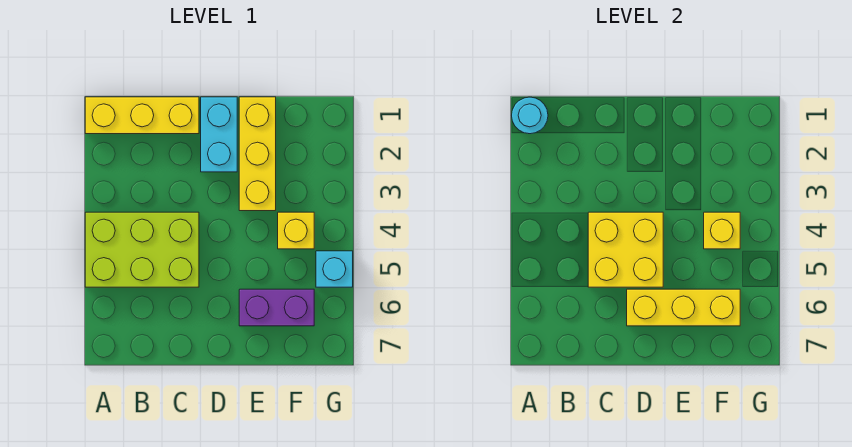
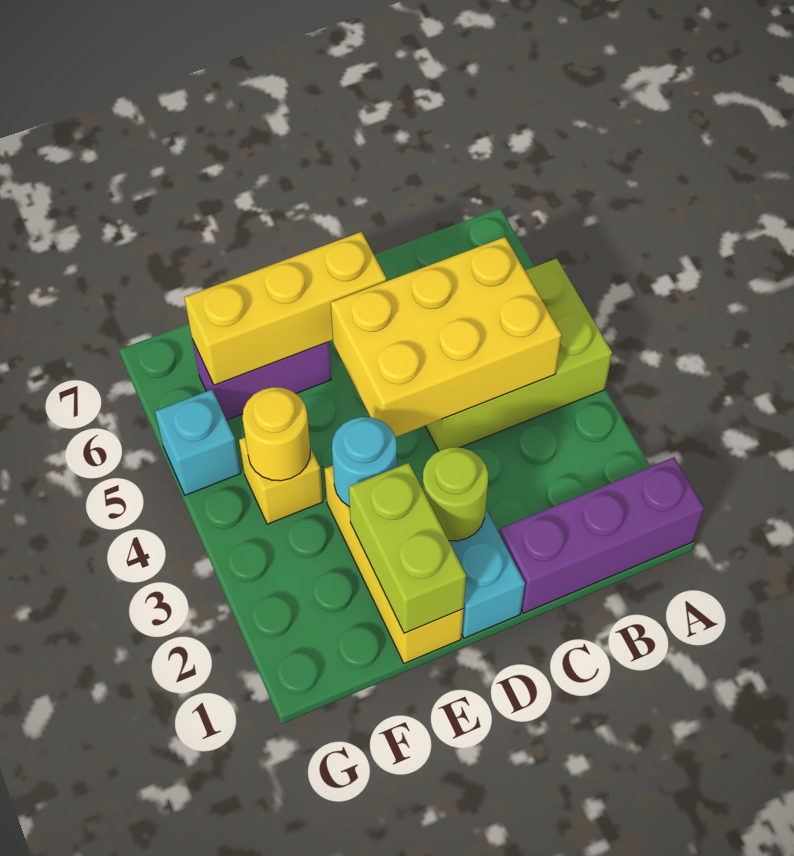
yellow brick A1:C1 level 1 -> purple brick A1:C1 level 1
cyan round brick A1 level 2 -> cyan round brick E3 level 2
yellow brick C4:D5 level 2 -> yellow brick B4:D5 level 2
none -> lime round brick D2 level 2
none -> lime brick E1:E2 level 2
yellow brick F4 level 2 -> yellow round brick F4 level 2

